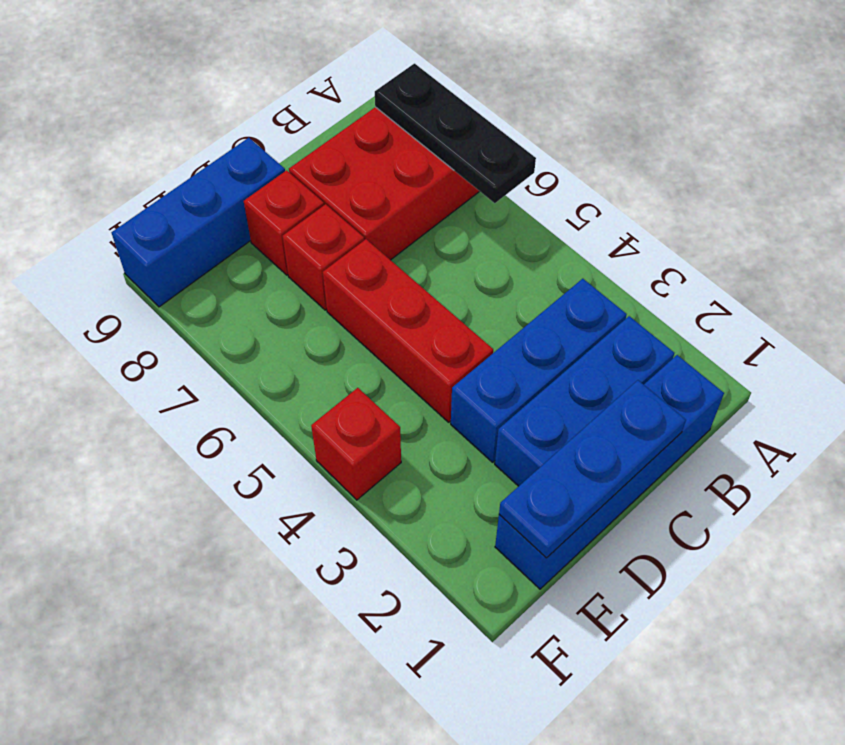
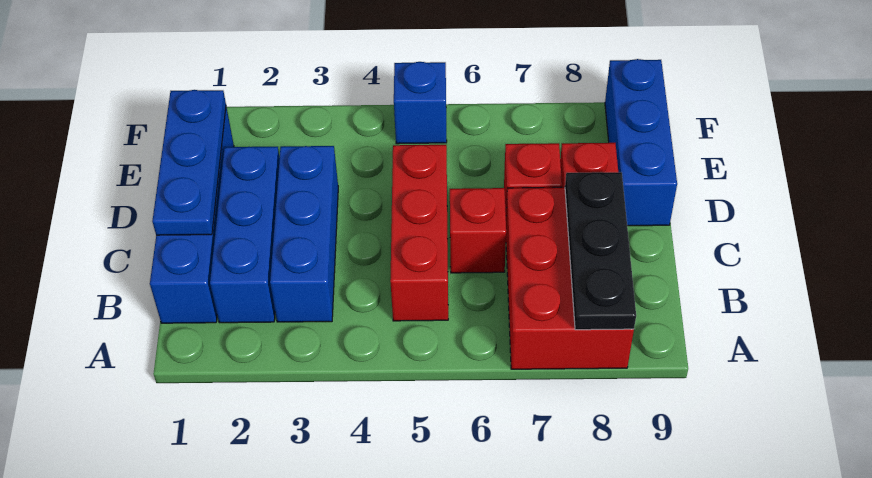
black plate A6:A8 level 2 -> black plate A8:C8 level 2
red brick D4:D6 level 1 -> red brick B5:D5 level 1
red brick F4 level 1 -> red brick C6 level 1
none -> blue brick F5 level 1

